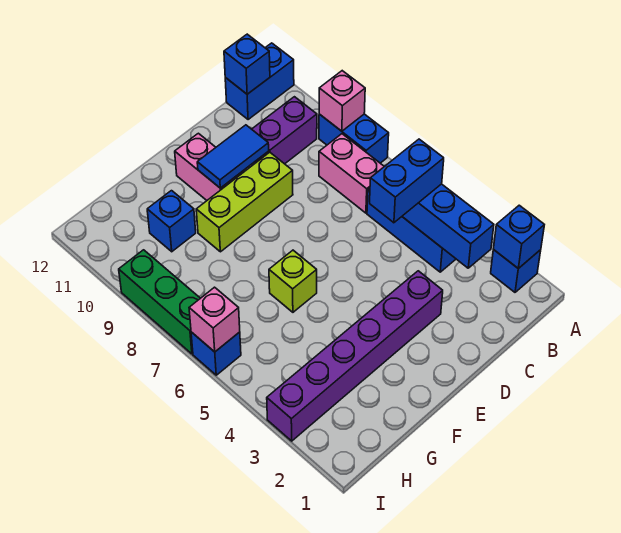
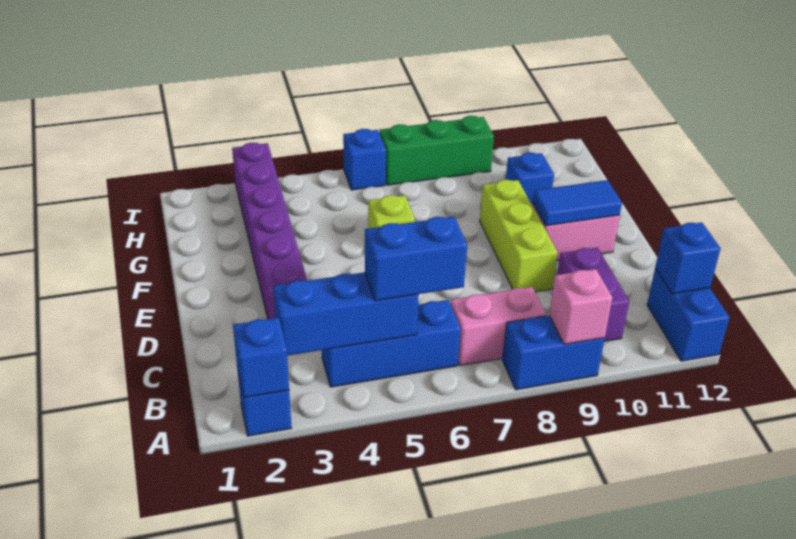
blue brick B5:C5 level 3 -> blue brick B5:B6 level 3
blue tile D10:E10 level 2 -> blue tile E10:E11 level 2
pink brick I6 level 2 -> none

